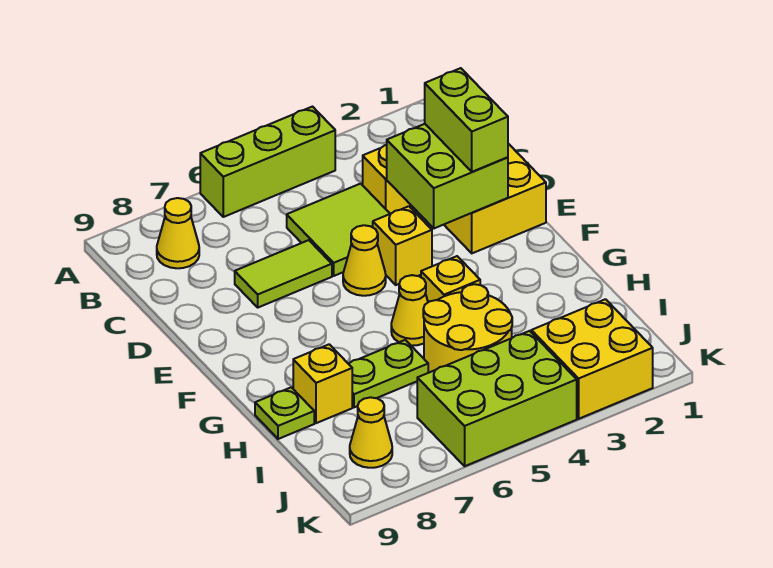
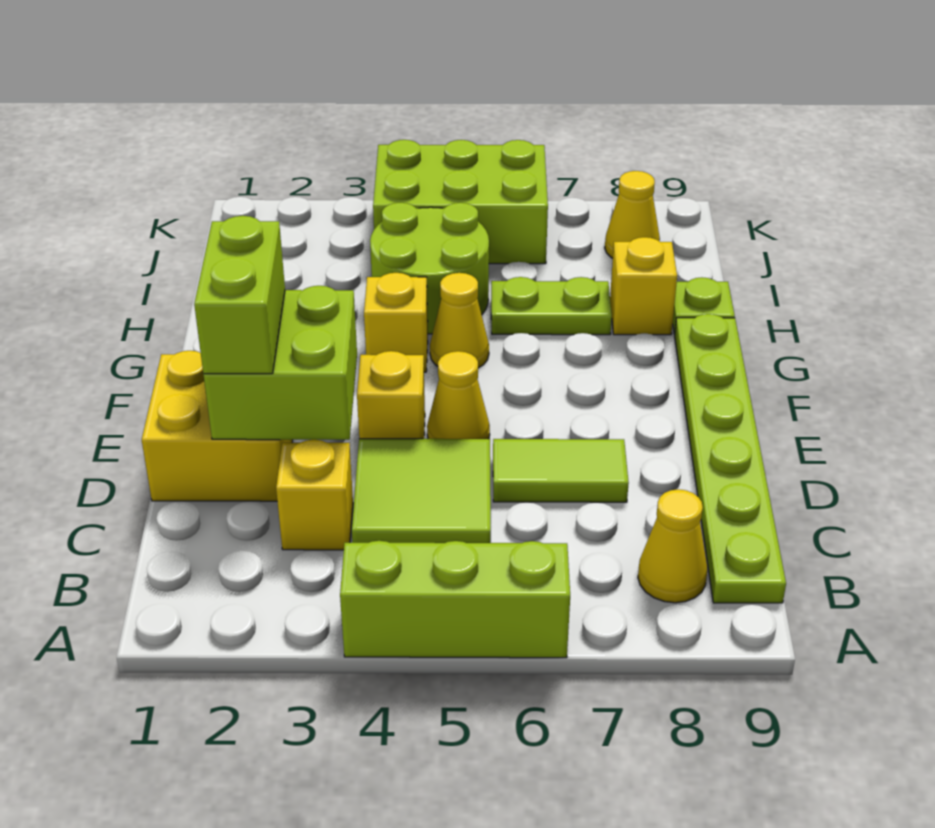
none -> lime plate B9:G9 level 1
yellow round brick H4:I5 level 1 -> lime round brick H4:I5 level 1
yellow brick J2:K3 level 1 -> none

